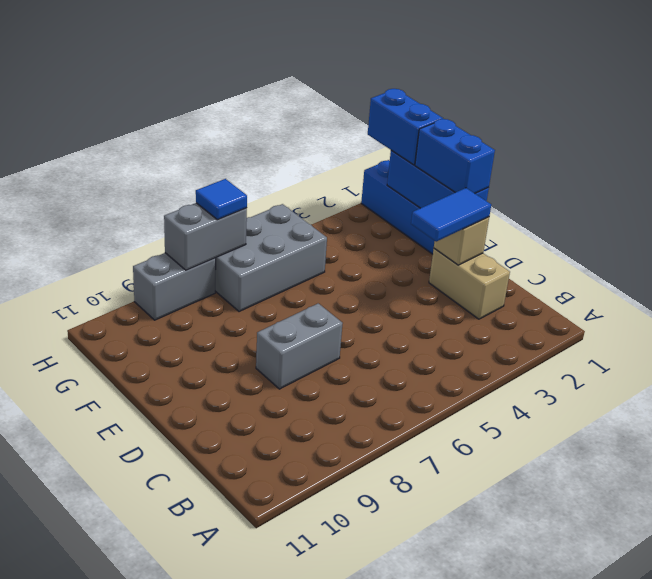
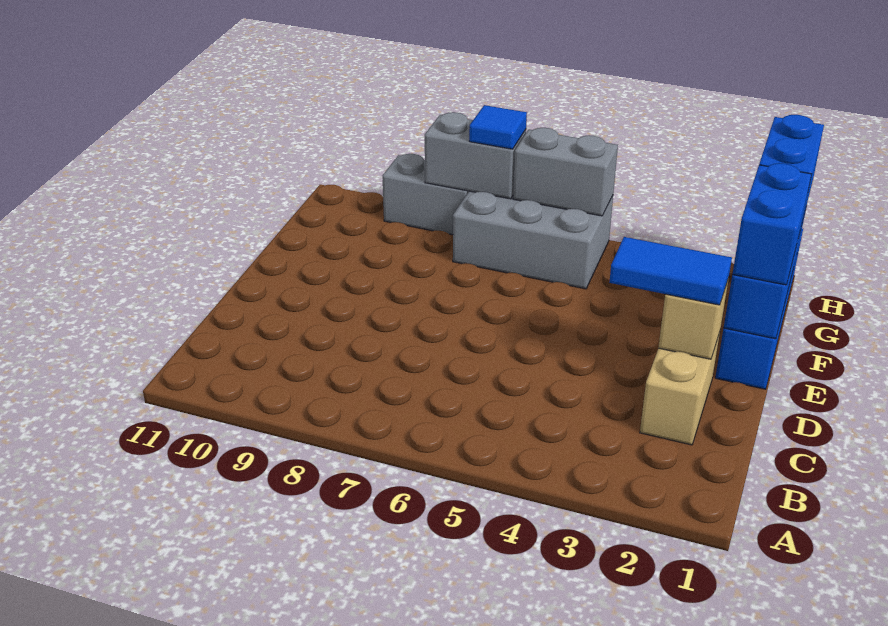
grey brick D7:D8 level 1 -> grey brick H5:H6 level 2

